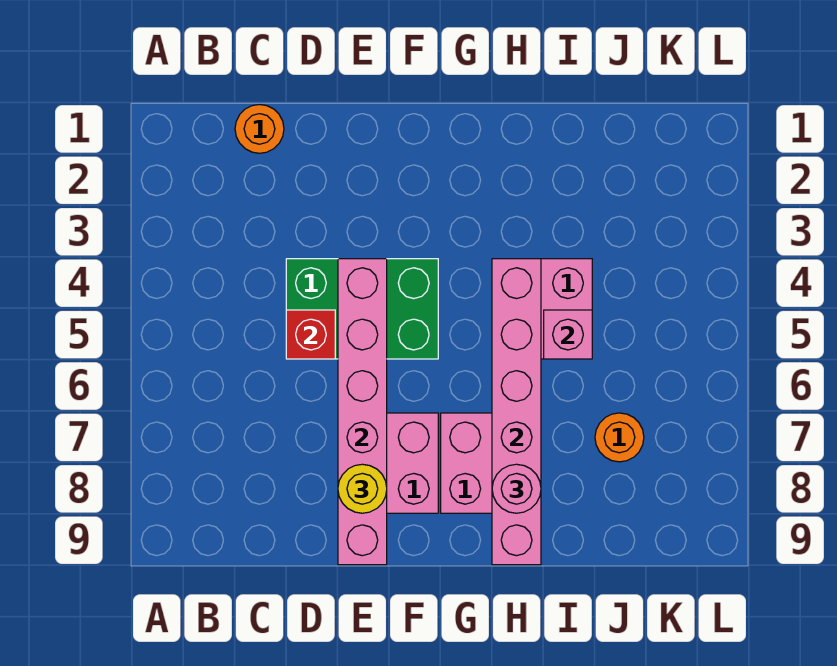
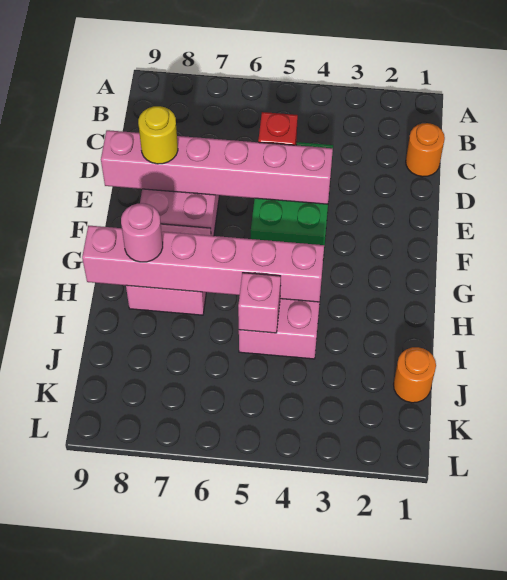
orange round brick J7 level 1 -> orange round brick J1 level 1

